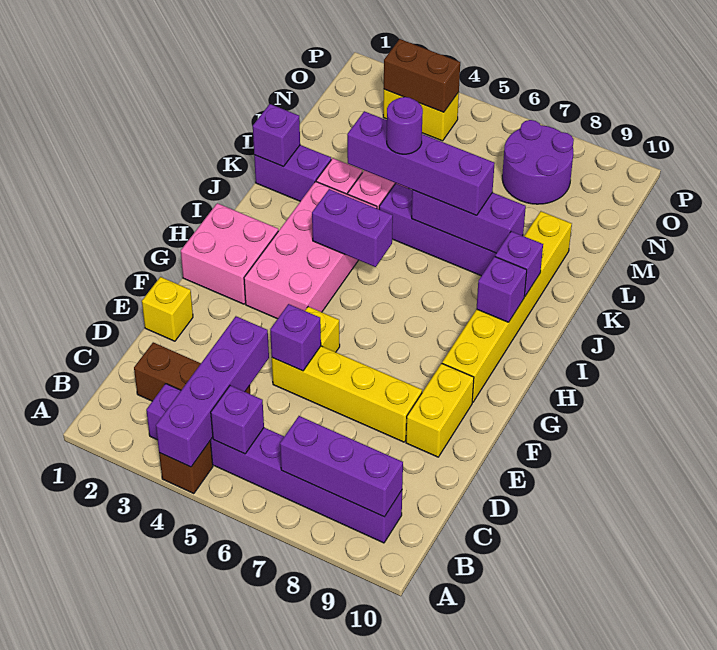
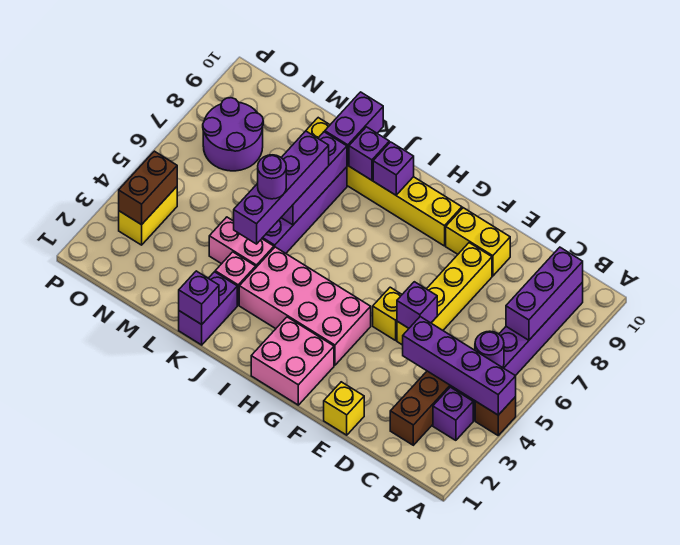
purple brick B5 level 2 -> purple round brick B5 level 2
purple brick I4:I5 level 2 -> purple brick K9:K10 level 2

